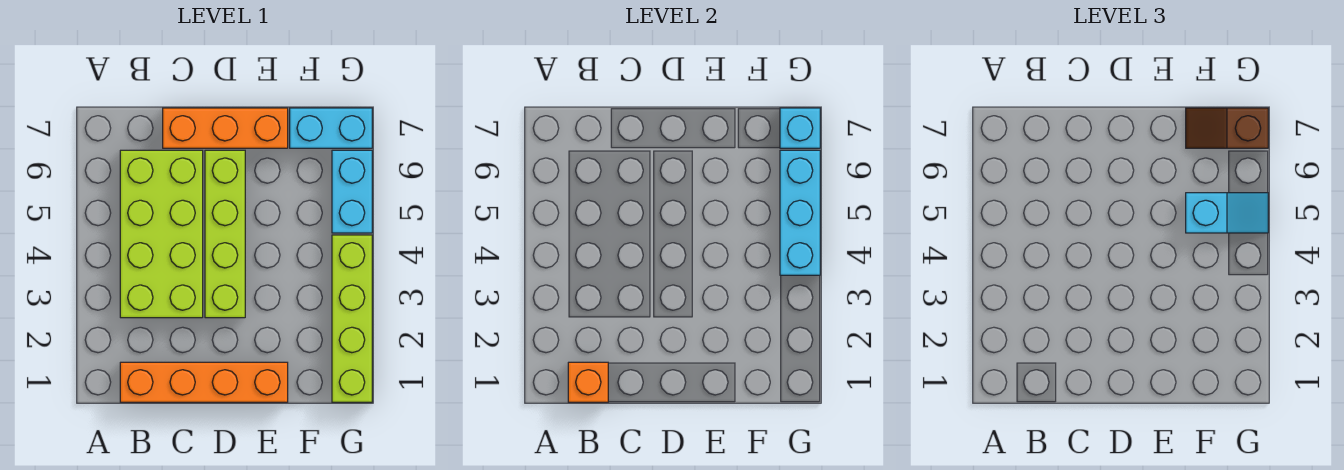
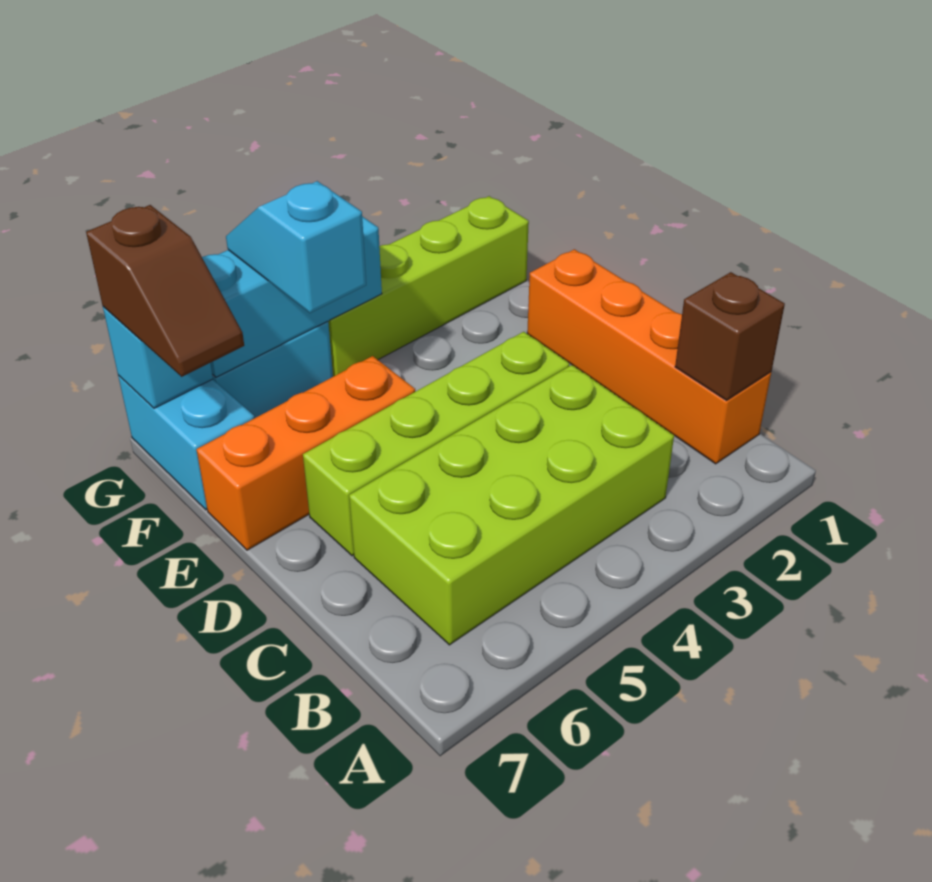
orange brick B1 level 2 -> brown brick B1 level 2
orange brick C7:E7 level 1 -> orange brick E5:E7 level 1

